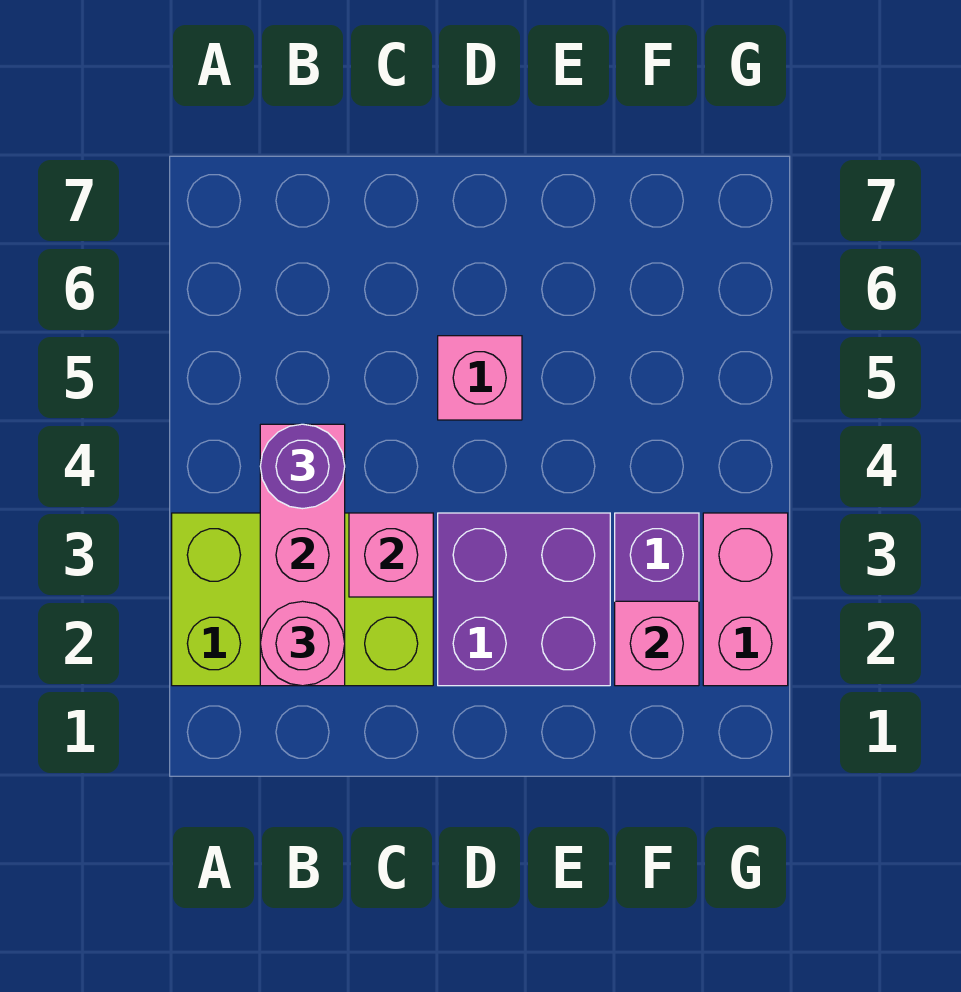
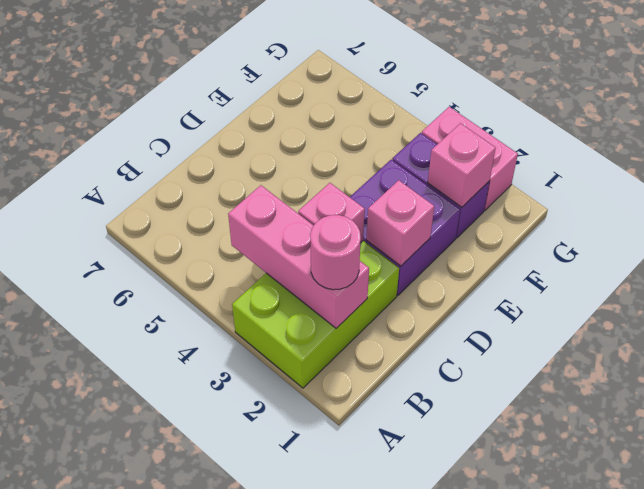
purple round brick B4 level 3 -> none
pink brick D5 level 1 -> pink brick D2 level 2

